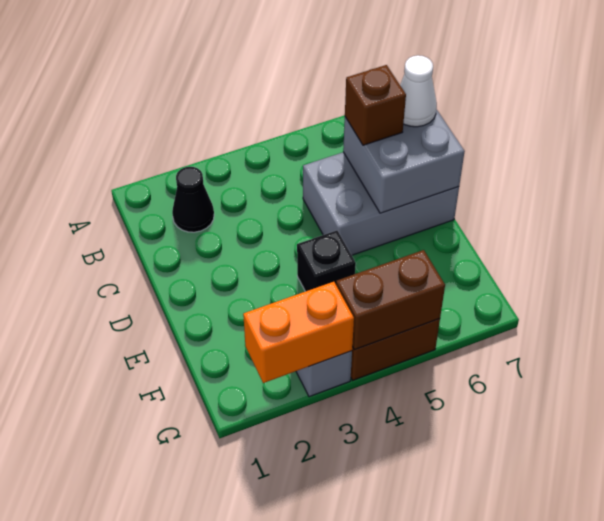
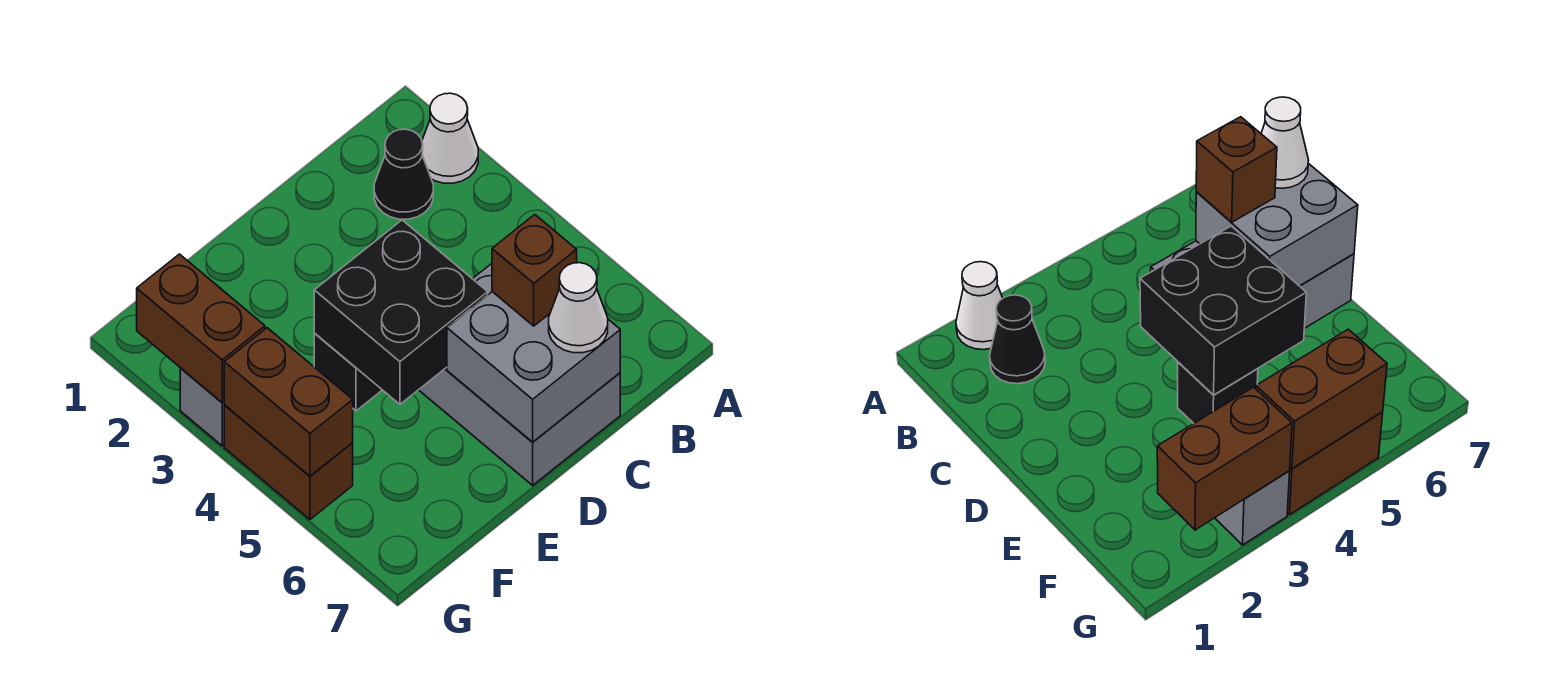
none -> white cone A2 level 1
none -> black brick D4:E5 level 2
orange brick G2:G3 level 2 -> brown brick G2:G3 level 2

